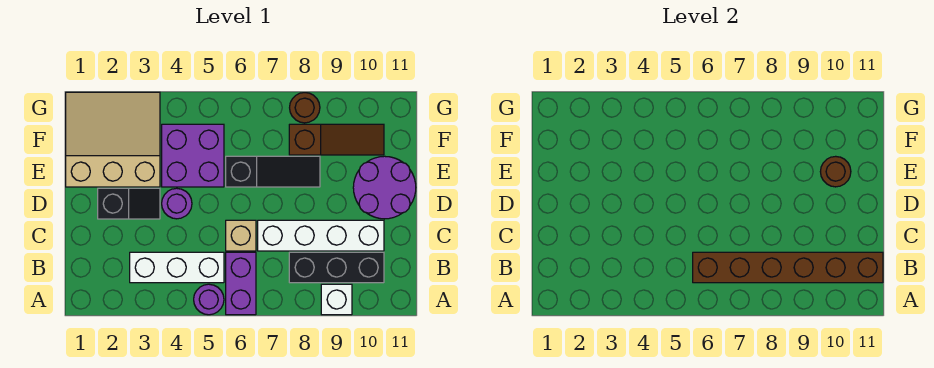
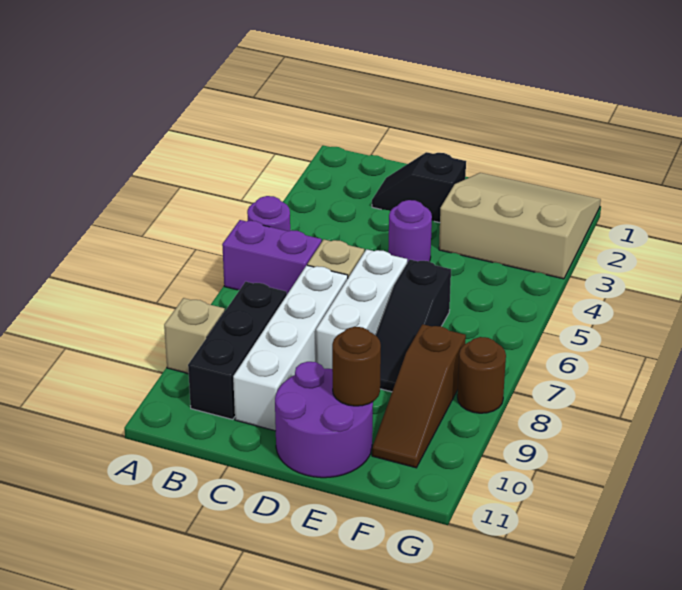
white brick A9 level 1 -> tan brick A9 level 1
white brick B3:B5 level 1 -> white brick D6:D8 level 1
brown brick B6:B11 level 2 -> none
black slope D2:D3 level 1 top 2 -> black slope C2:D2 level 1 top D
tan slope E1:G3 level 1 top E -> tan slope E1:G3 level 1 top 3
purple brick E4:F5 level 1 -> none

